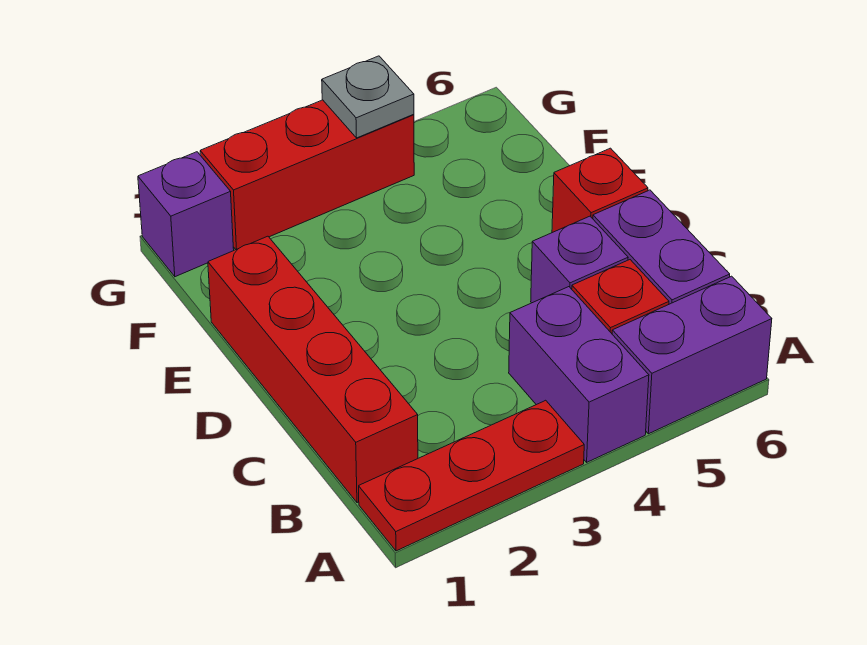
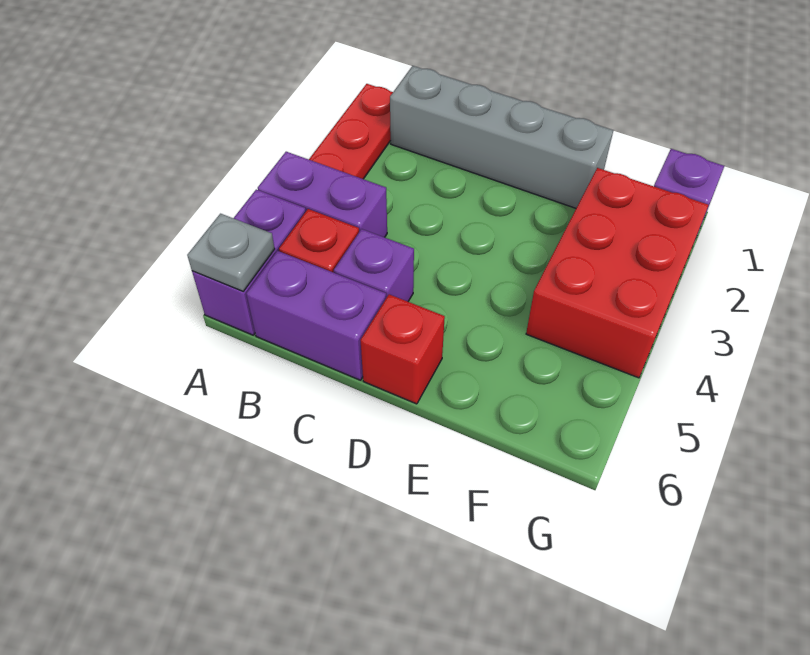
red brick B1:E1 level 1 -> grey brick B1:E1 level 1
red brick G2:G4 level 1 -> red brick F2:G4 level 1
grey plate G4 level 2 -> grey plate A6 level 2

